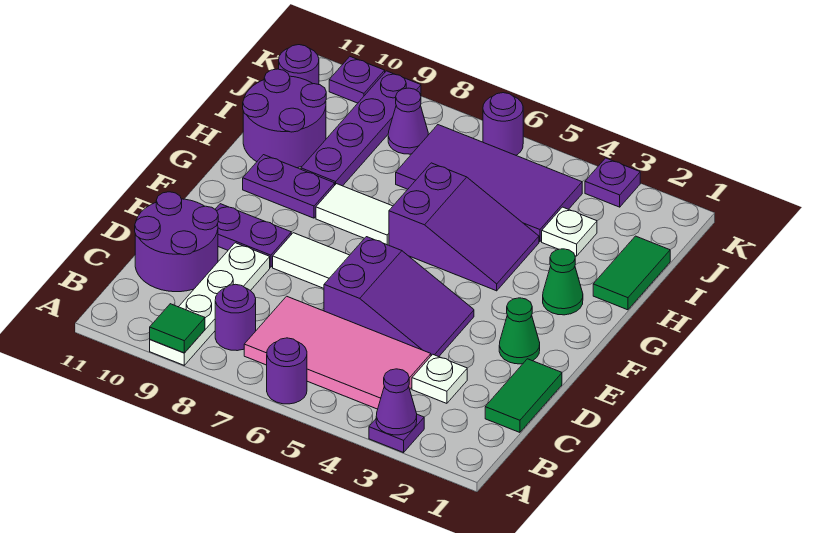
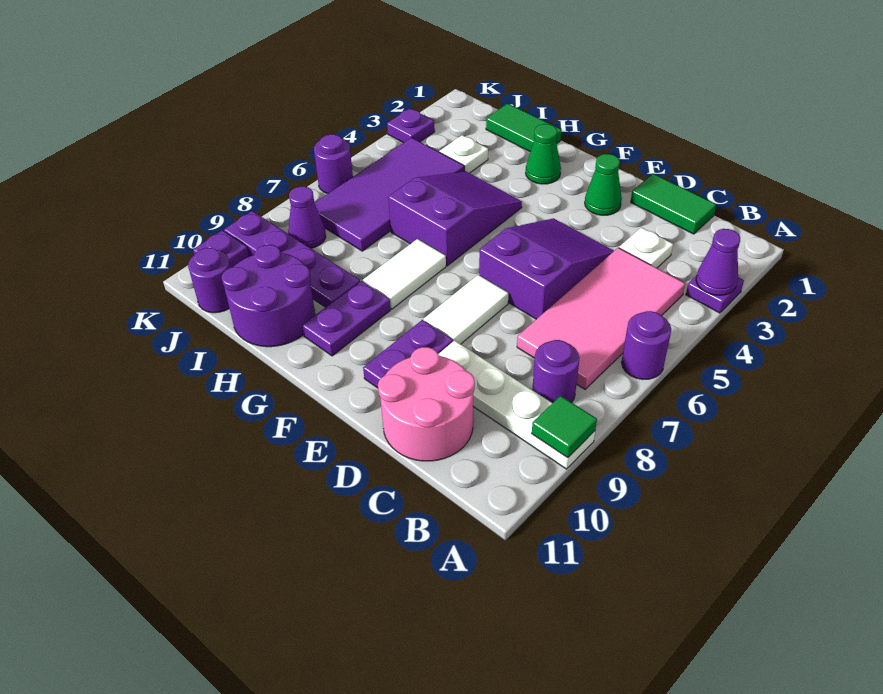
purple round brick C10:D11 level 1 -> pink round brick C10:D11 level 1

